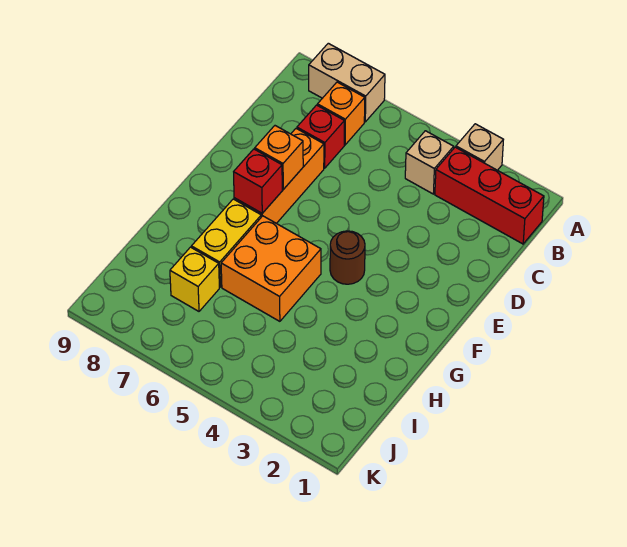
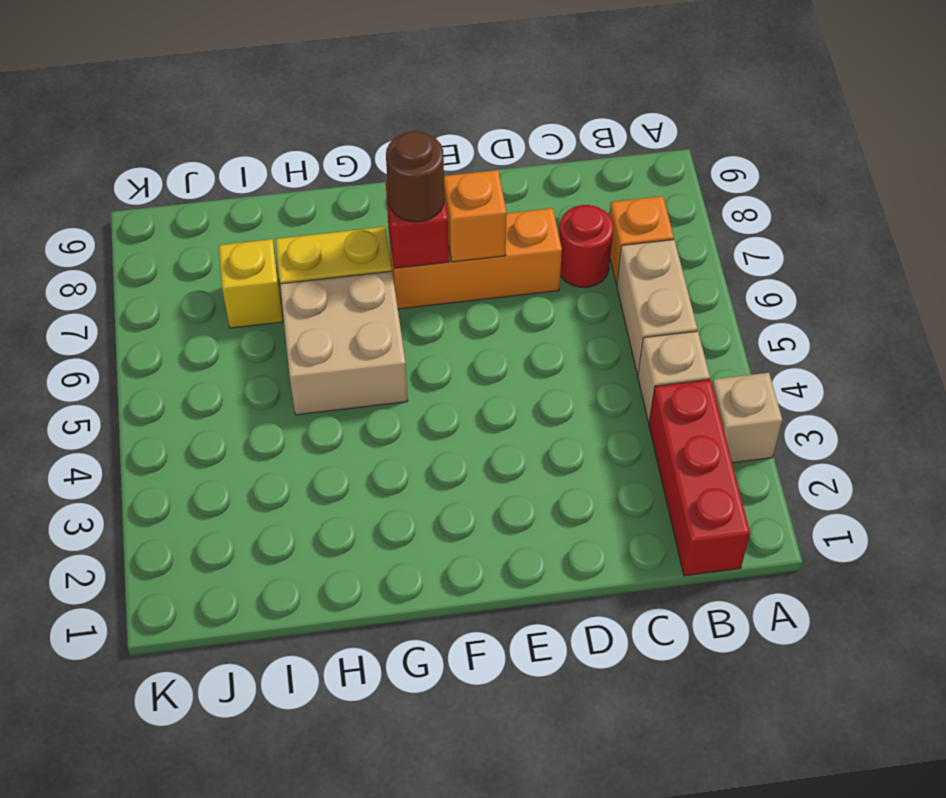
tan brick A7:A8 level 1 -> tan brick B5:B6 level 1
red brick C7 level 1 -> red round brick C7 level 1
brown round brick F4 level 1 -> brown round brick F7 level 3
orange brick G5:H6 level 1 -> tan brick G5:H6 level 1

